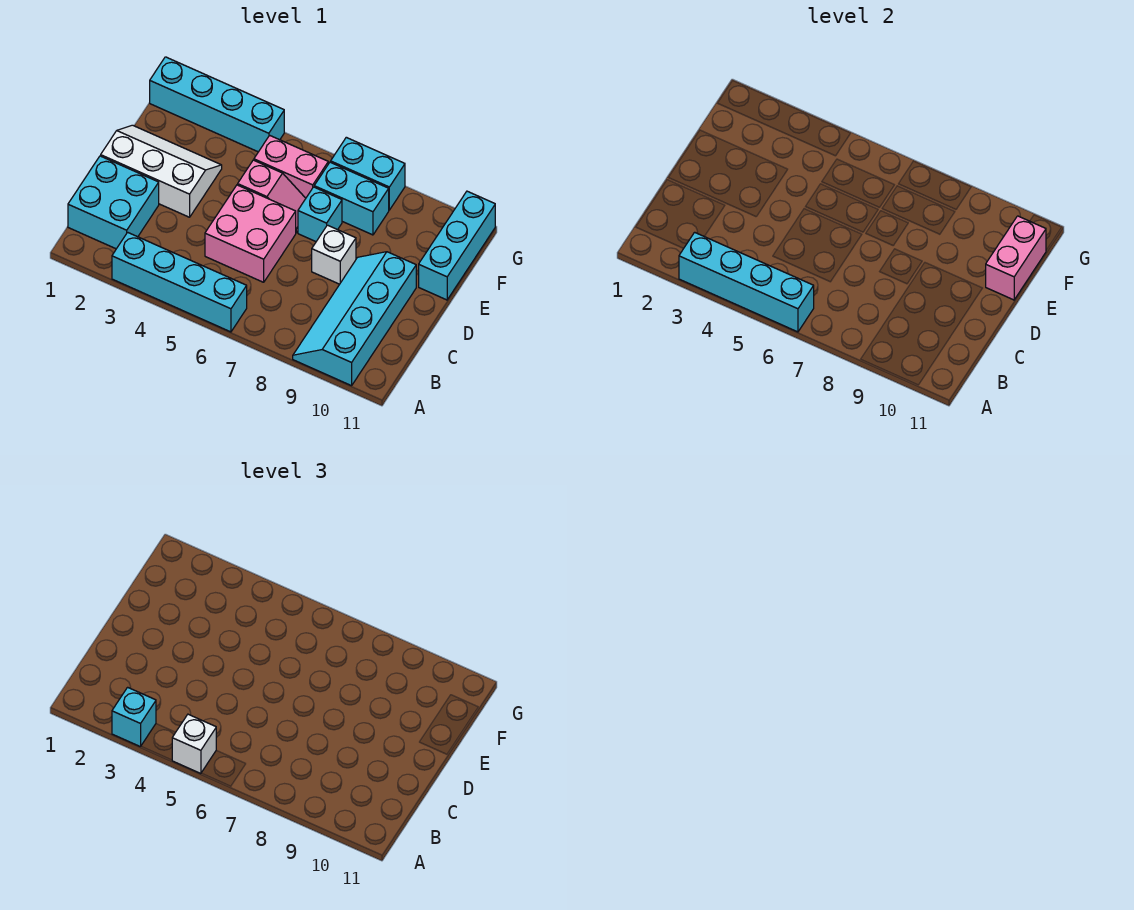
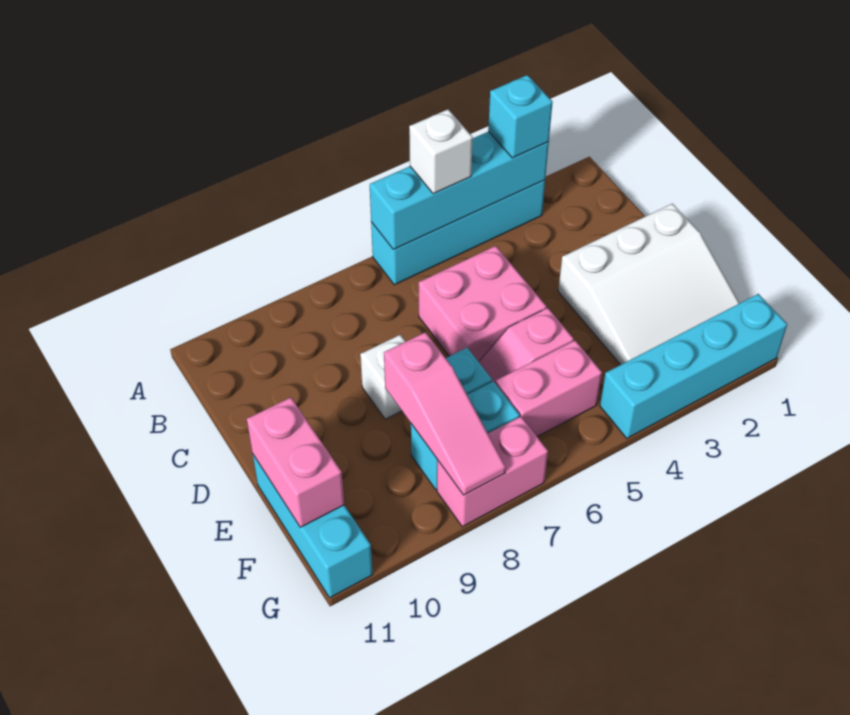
cyan slope A9:D10 level 1 top 10 -> none
cyan brick B1:C2 level 1 -> none
white slope D1:E3 level 1 top D -> white slope D1:F3 level 1 top D
none -> pink slope E8:G8 level 2 top E
cyan brick G7:G8 level 1 -> pink brick G7:G8 level 1

